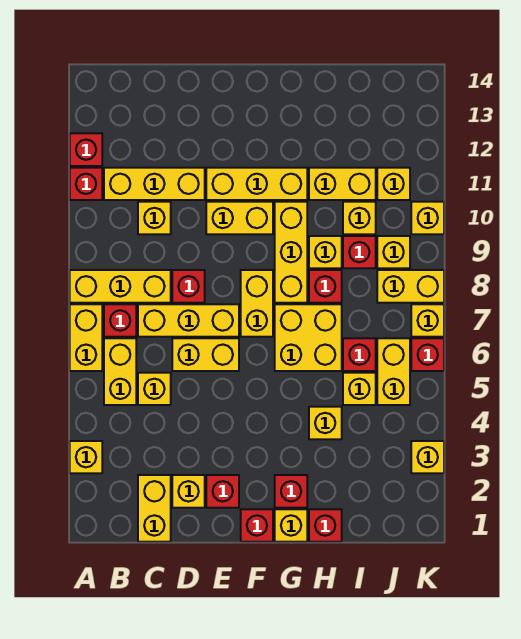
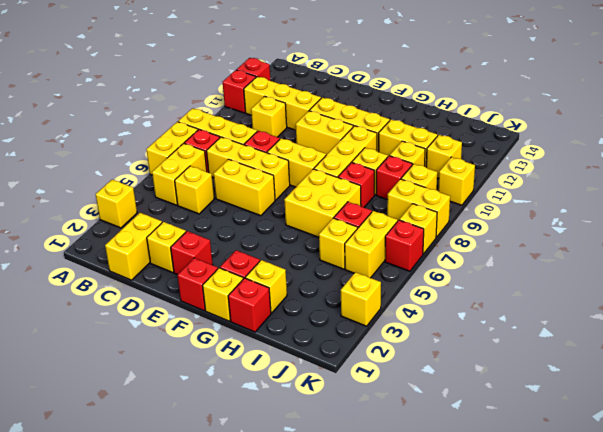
yellow brick F7:F8 level 1 -> yellow brick E8:F8 level 1
yellow brick H4 level 1 -> yellow brick H2 level 1

